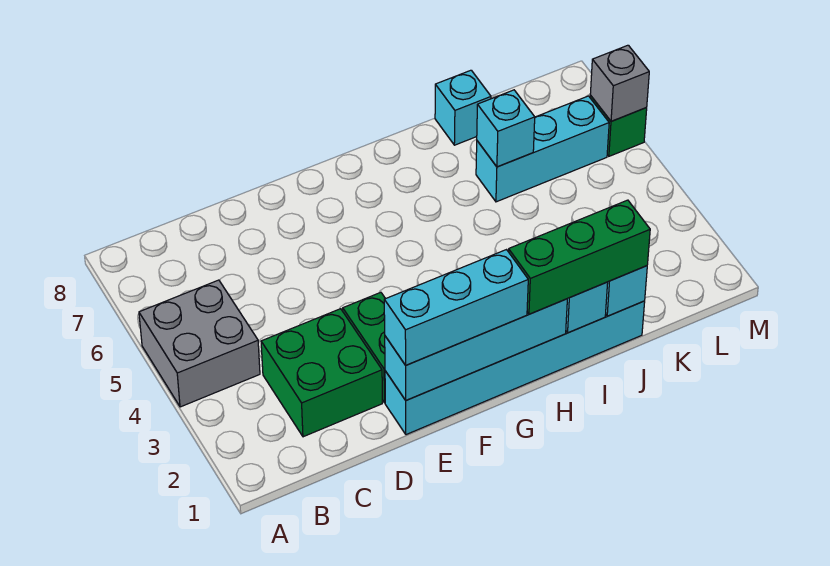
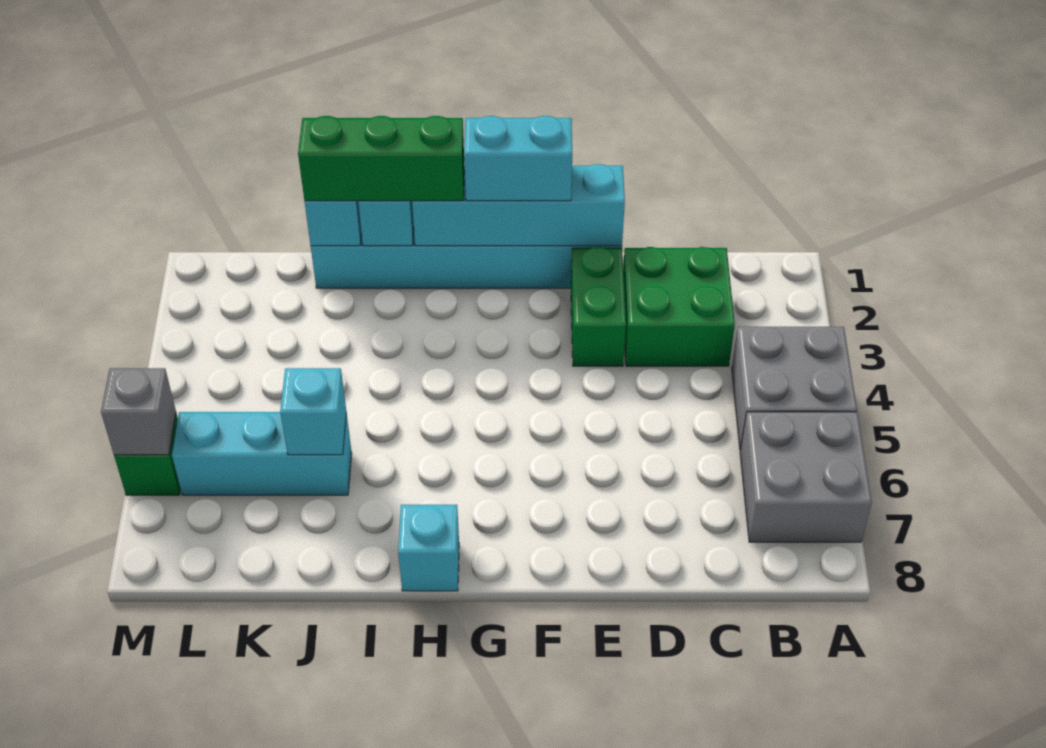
none -> grey brick A6:B7 level 1
cyan brick E1:G1 level 3 -> cyan brick F1:G1 level 3
cyan brick J8 level 1 -> cyan brick H8 level 1

